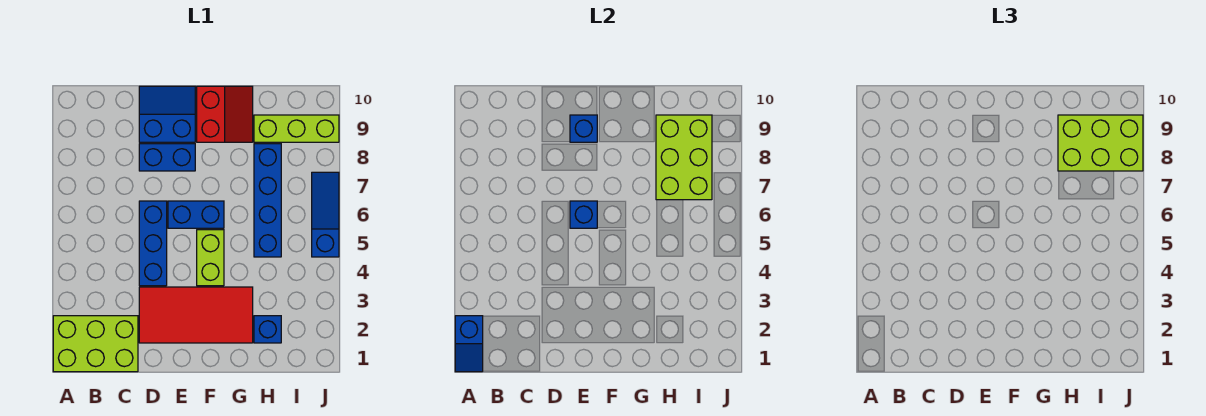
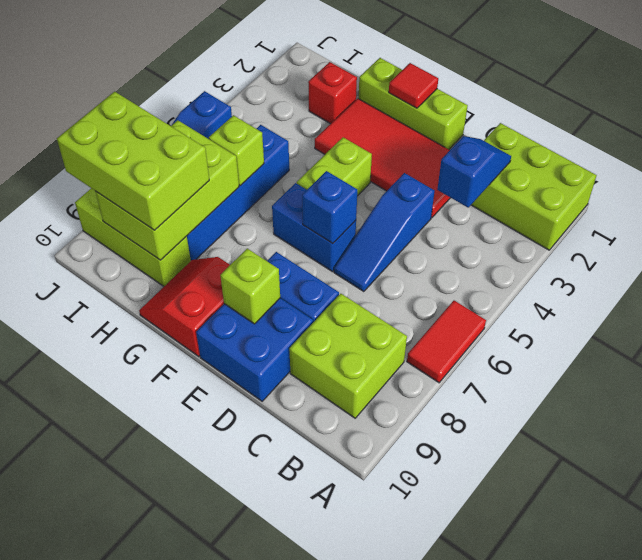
blue slope A1:A2 level 2 top 2 -> blue slope C2:C3 level 2 top 3
none -> red tile A6:A7 level 1
none -> lime brick B8:C9 level 1
blue brick D4:D6 level 1 -> blue slope D4:D6 level 1 top 4
blue slope D9:E10 level 1 top 9 -> blue brick D9:E10 level 1
none -> lime brick E1:G1 level 1
blue brick E9 level 2 -> lime brick E9 level 2
none -> red tile F1 level 2
blue brick H2 level 1 -> red brick H2 level 1
none -> lime brick H6 level 2

